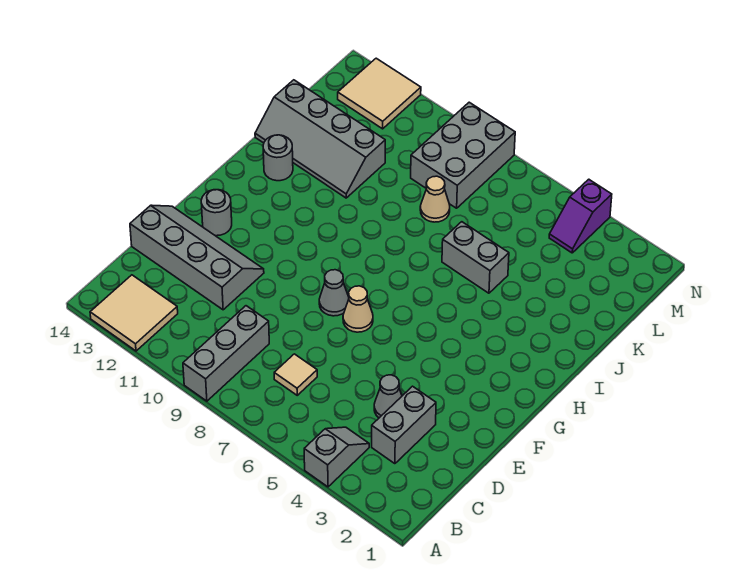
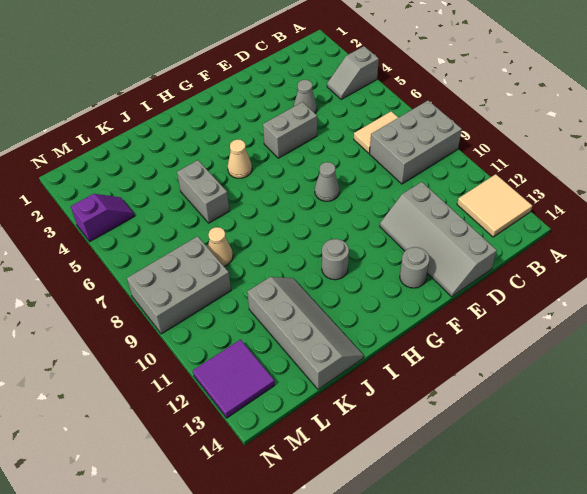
grey brick A9:C9 level 1 -> grey brick A8:C9 level 1
grey brick C3:D3 level 1 -> grey brick E5:F5 level 1
tan tile C7 level 1 -> tan tile B7:C7 level 1
tan cone F7 level 1 -> tan cone H5 level 1
grey round brick I13 level 1 -> grey round brick H11 level 1
tan tile M12:N13 level 1 -> purple tile M12:N13 level 1

